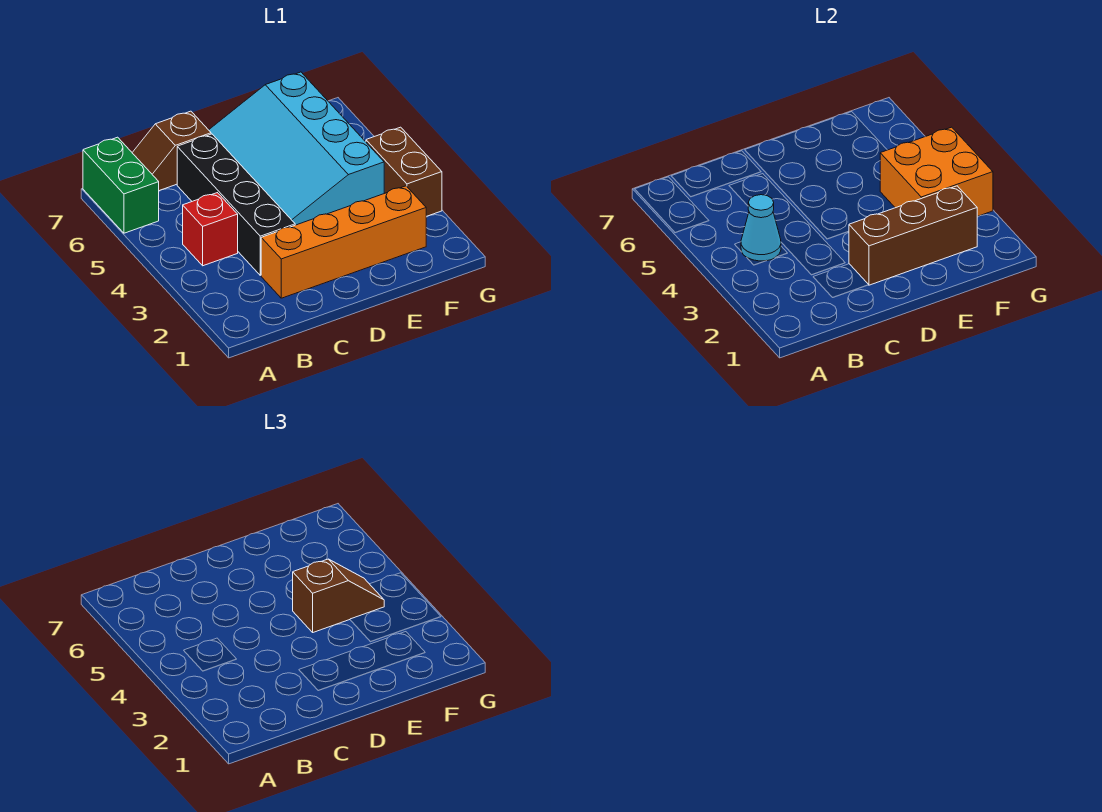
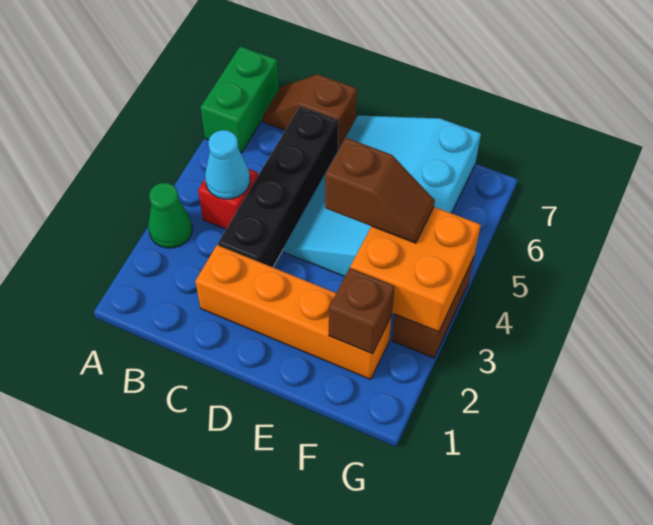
none -> green cone A3 level 1
brown brick D2:F2 level 2 -> brown brick F2 level 2

